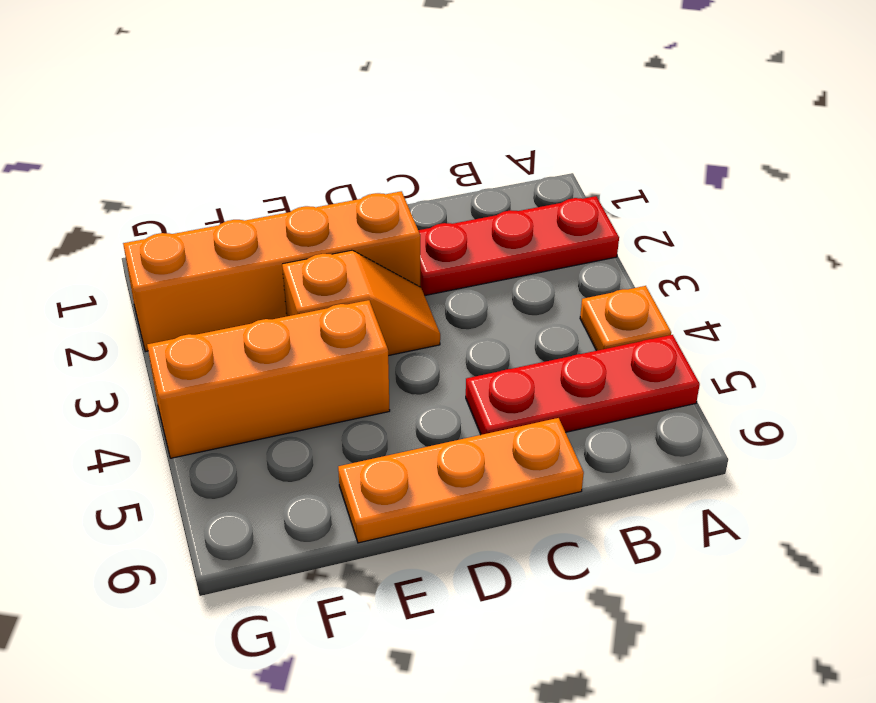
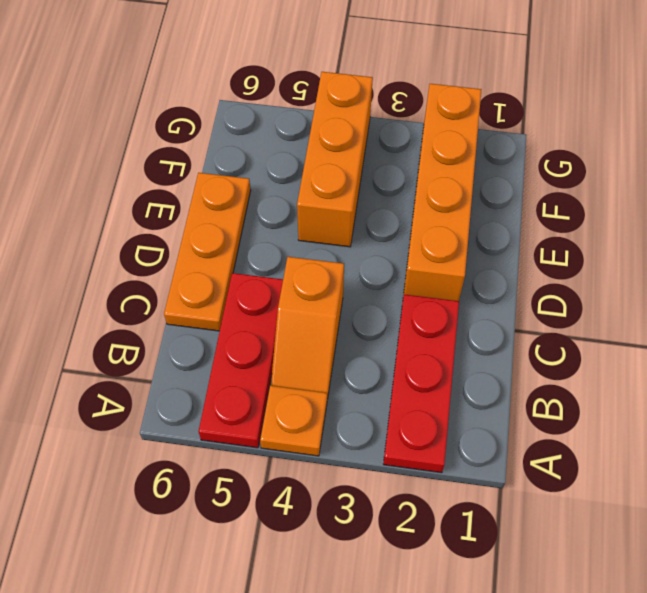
orange slope D3:E3 level 1 top E -> orange slope B4:C4 level 1 top C

